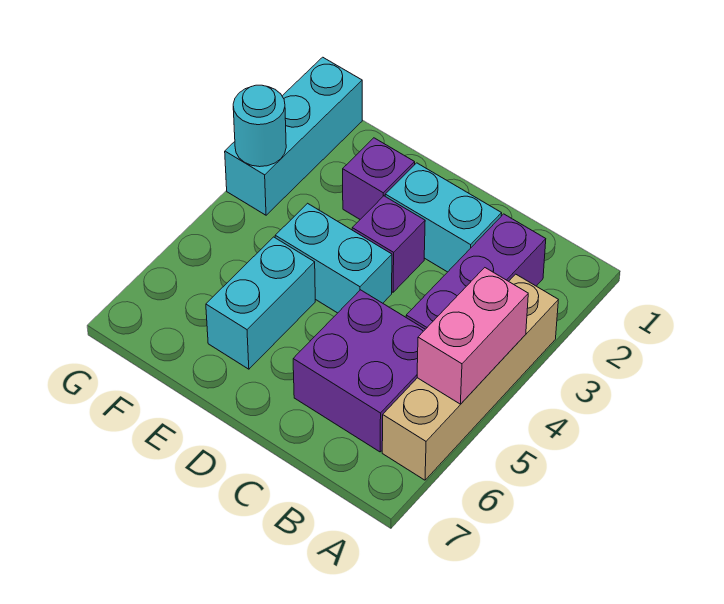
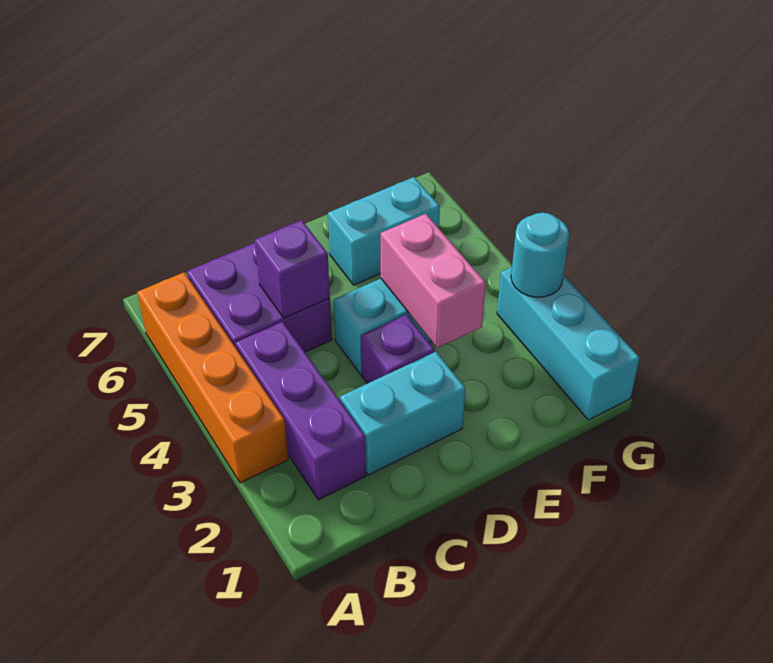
tan brick A3:A6 level 1 -> orange brick A3:A6 level 1
pink brick A4:A5 level 2 -> pink brick E3:E4 level 2
purple brick E2 level 1 -> purple brick C5 level 2
cyan brick E5:E6 level 1 -> cyan brick E6:F6 level 1

